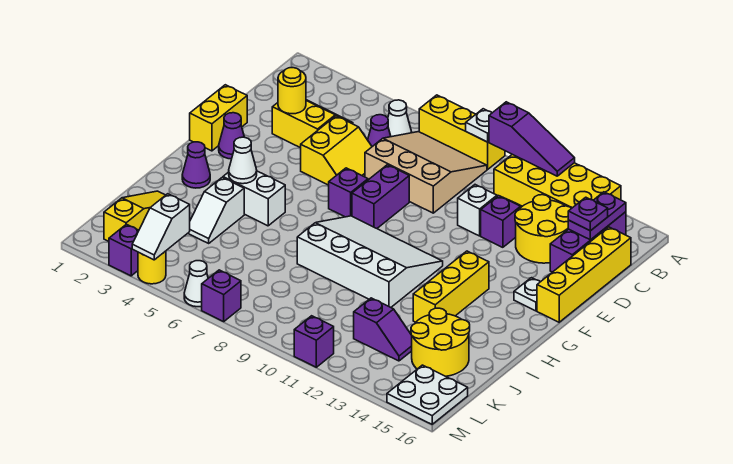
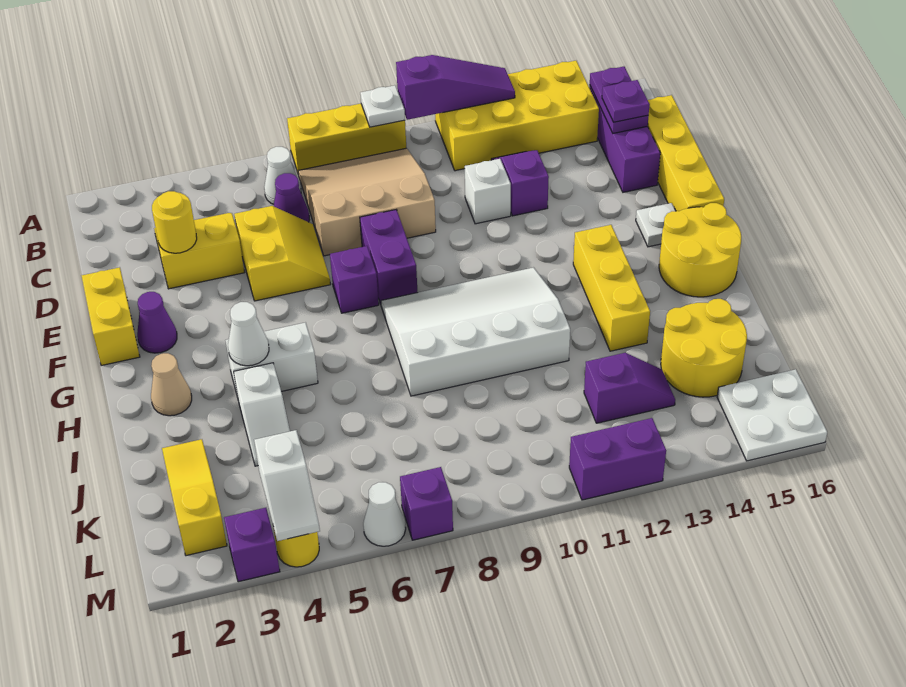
yellow round brick C13:D14 level 1 -> yellow round brick G15:H16 level 1
purple cone H2 level 1 -> tan cone H2 level 1
purple brick M11 level 1 -> purple brick M11:M12 level 1

